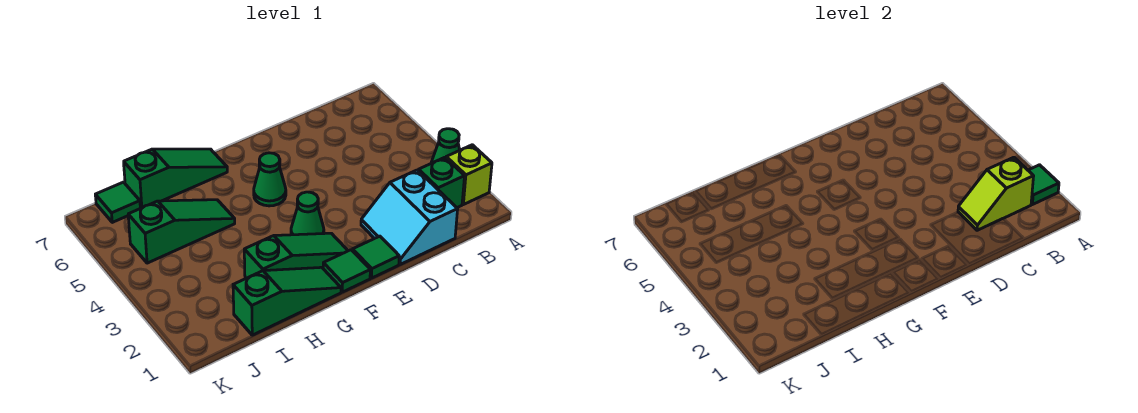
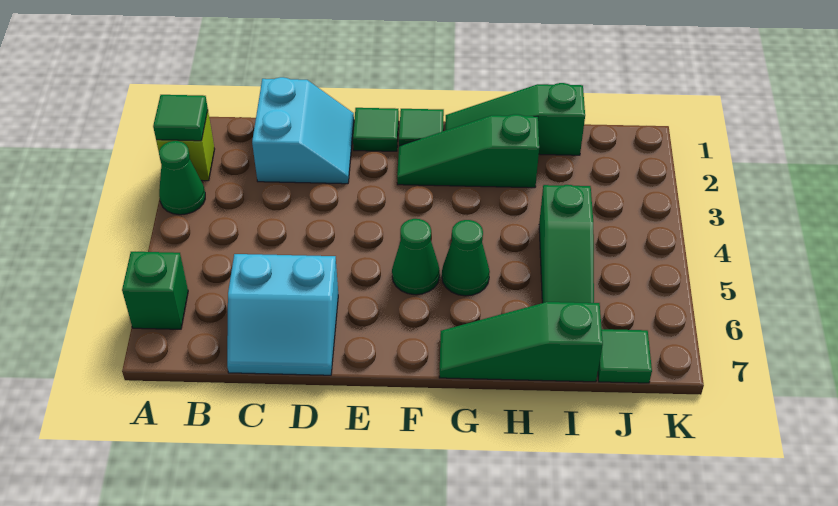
green brick B2 level 1 -> green brick A6 level 1
lime slope B2:C2 level 2 top B -> none
none -> cyan slope C6:D7 level 1 top 6
green cone F3 level 1 -> green cone G5 level 1
green slope H5:J5 level 1 top J -> green slope I4:I6 level 1 top 4

